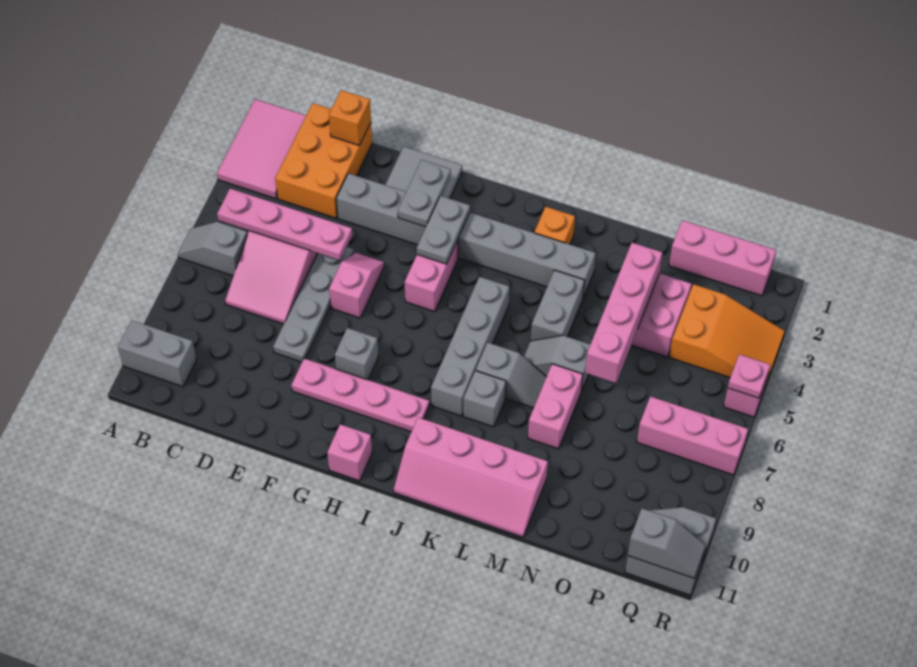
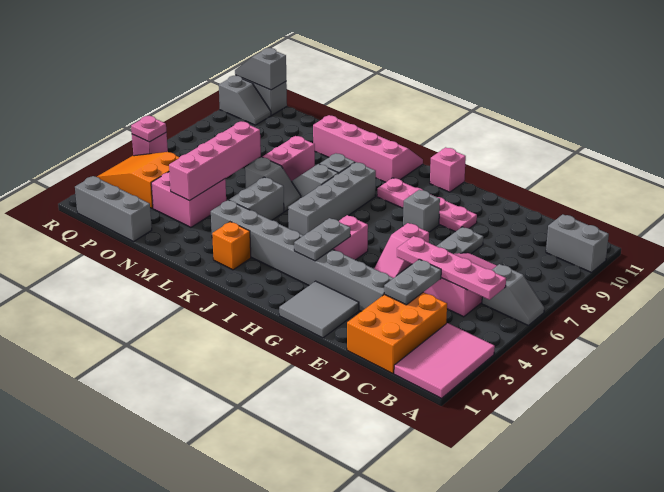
orange brick D1 level 2 -> none
grey plate G2:G3 level 2 -> grey plate D3:D4 level 2
pink brick O1:Q1 level 1 -> grey brick O1:Q1 level 1
pink brick P7:R7 level 1 -> none

